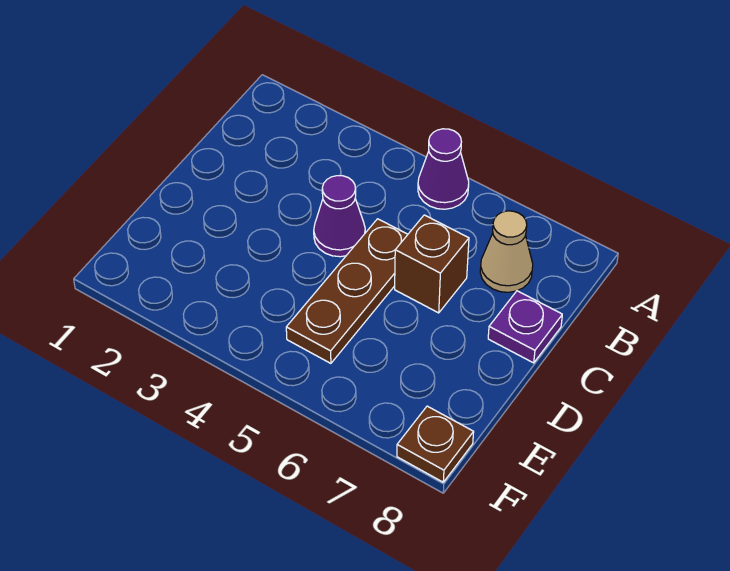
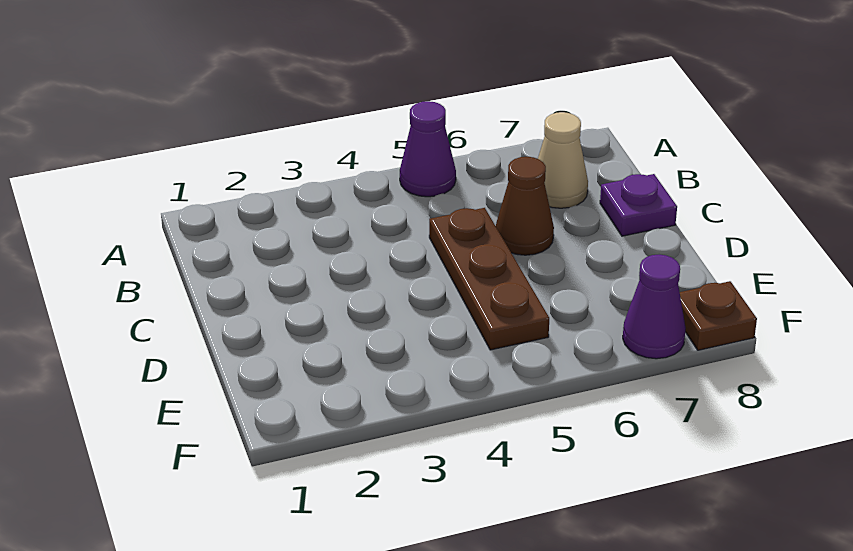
purple cone C4 level 1 -> purple cone F7 level 1
brown brick C6 level 1 -> brown cone C6 level 1

